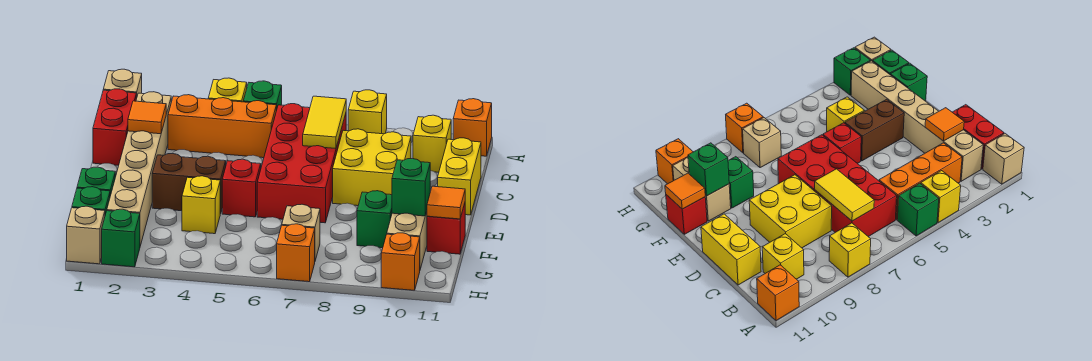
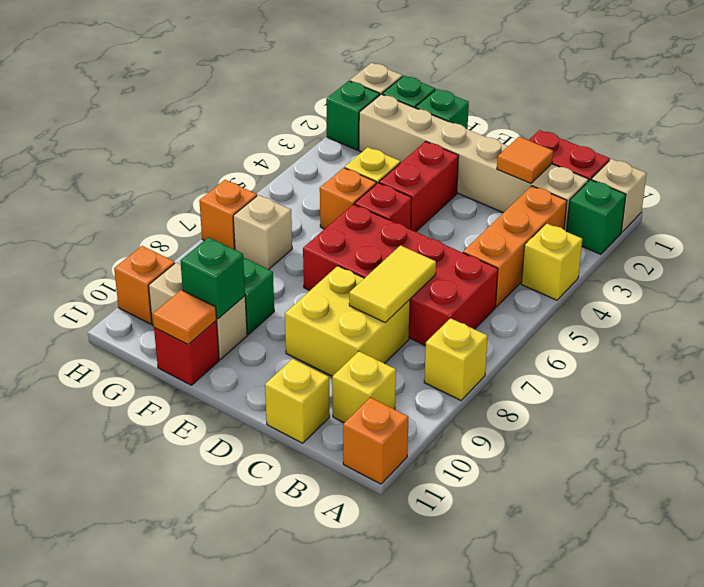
green brick A5 level 1 -> green brick A2 level 1
yellow tile B7:C7 level 2 -> yellow tile C7:C8 level 2
yellow brick C11:D11 level 1 -> yellow brick C11 level 1
brown brick E3:E4 level 1 -> red brick E3:E4 level 1
none -> orange brick F5 level 1

